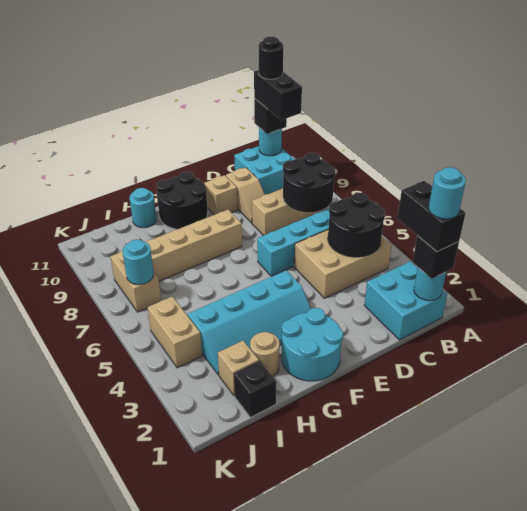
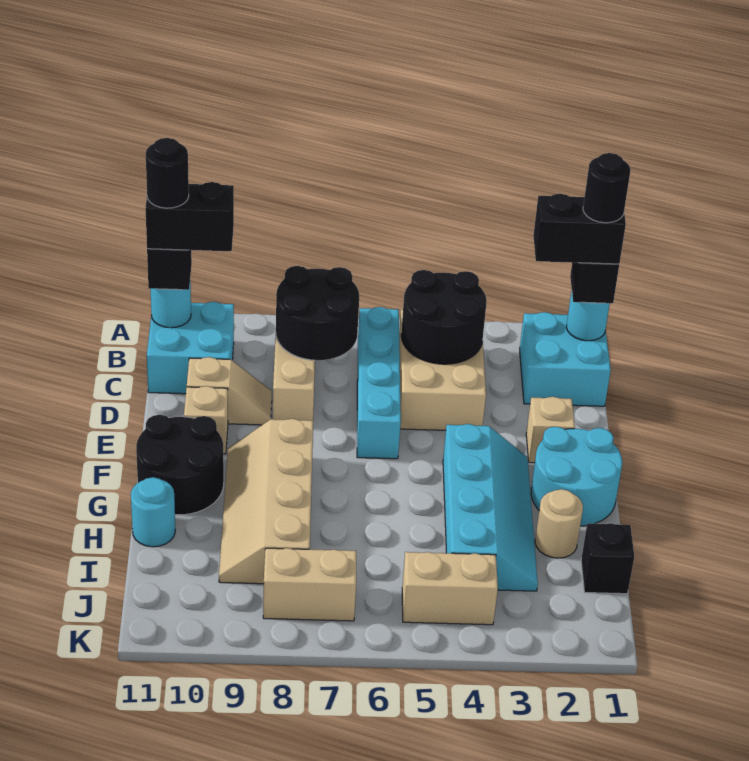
cyan round brick B1 level 5 -> black round brick B1 level 5
tan brick I2 level 1 -> tan brick E2 level 1
cyan round brick J7 level 2 -> none

